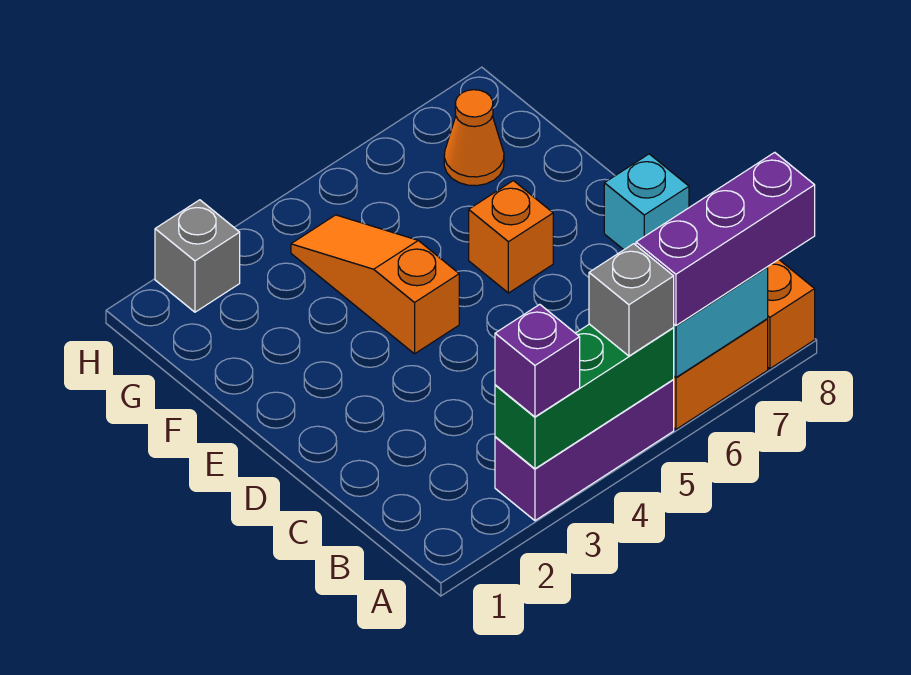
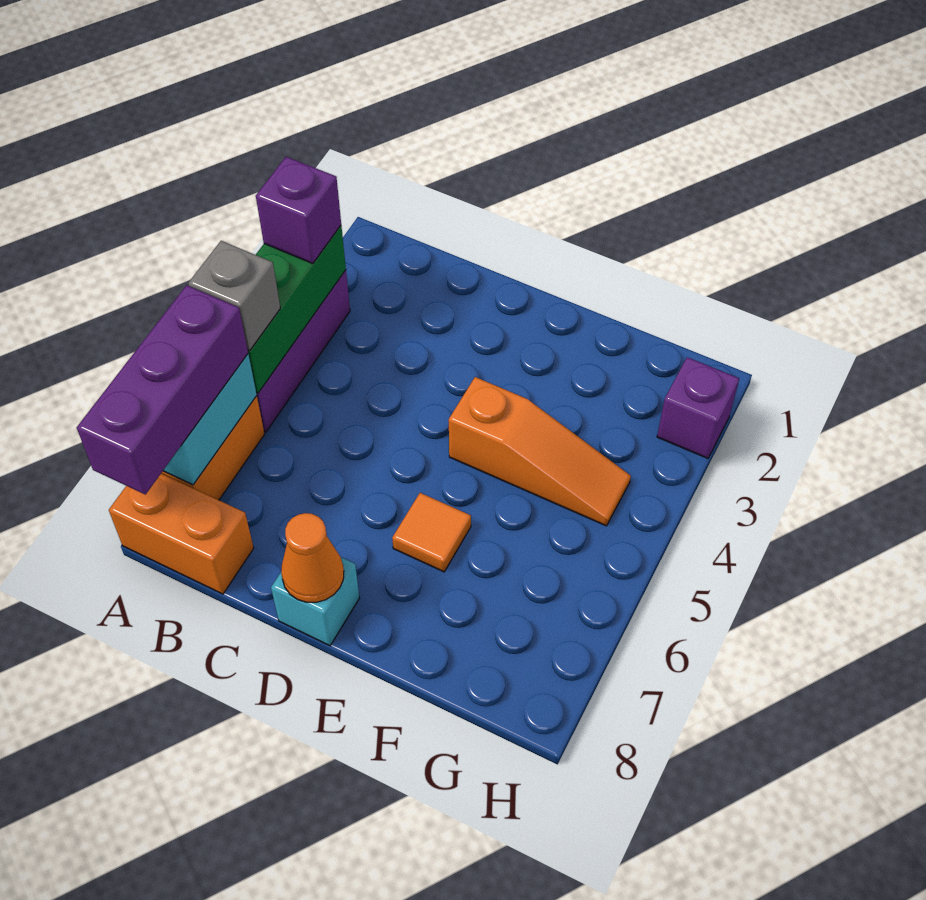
orange brick E6 level 1 -> orange tile E6 level 1
orange cone G7 level 1 -> orange cone D8 level 2
grey brick H2 level 1 -> purple brick H2 level 1

